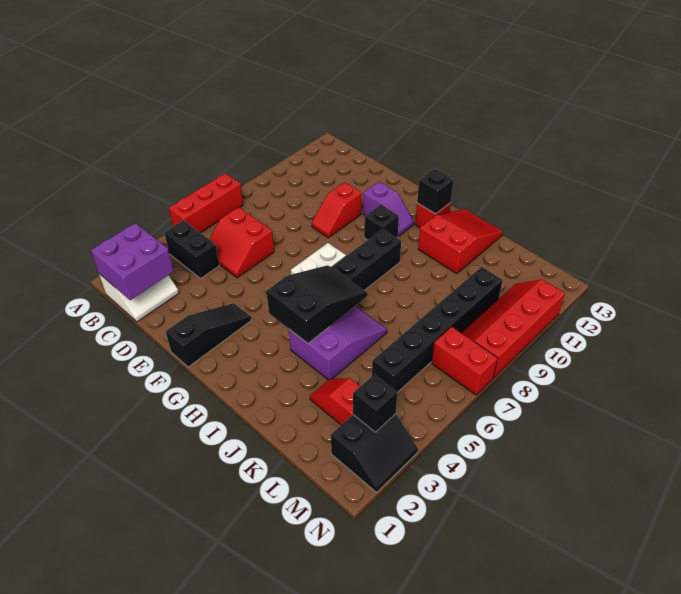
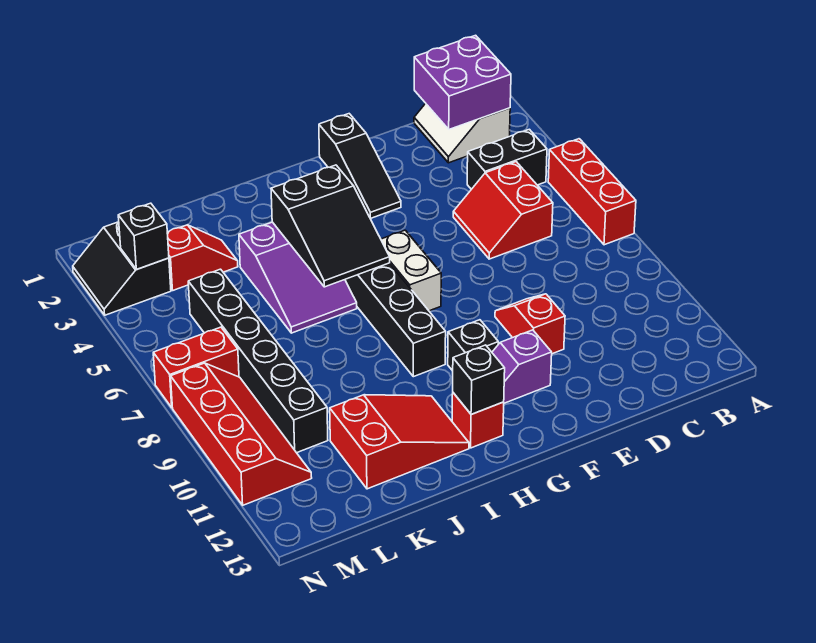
red slope C5:D6 level 1 top 6 -> red slope C5:D6 level 1 top C
red slope I11:J13 level 1 top 11 -> red slope I11:K12 level 1 top K

